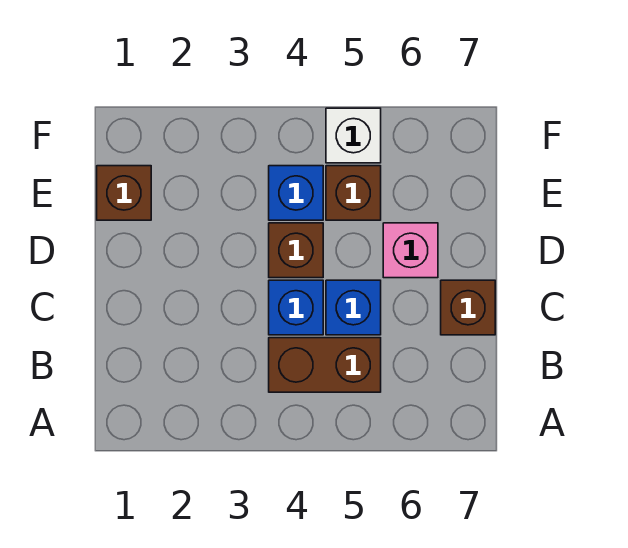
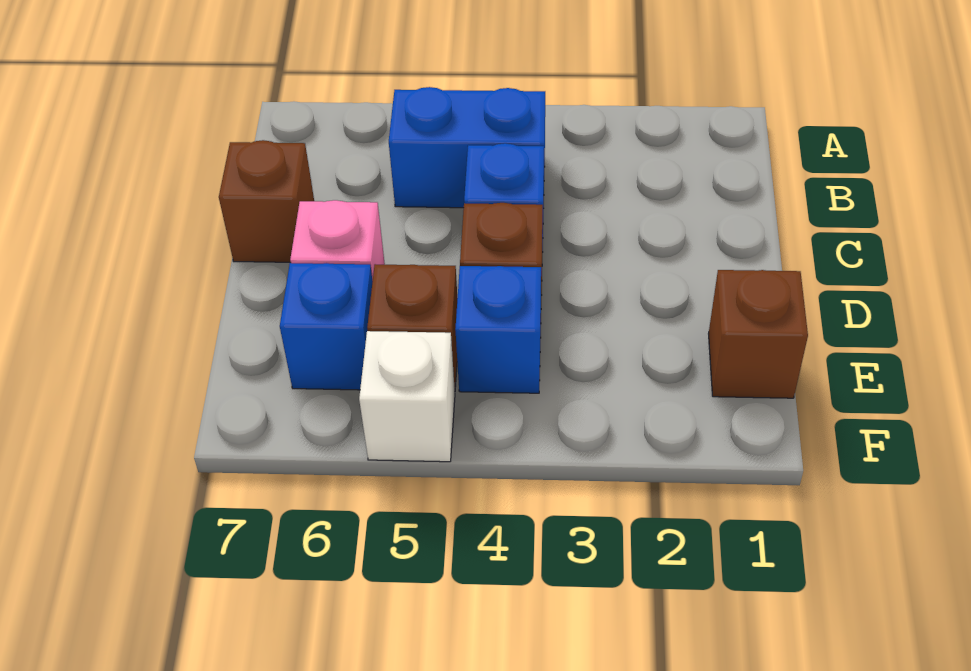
brown brick B4:B5 level 1 -> blue brick B4:B5 level 1
blue brick C5 level 1 -> blue brick E6 level 1

